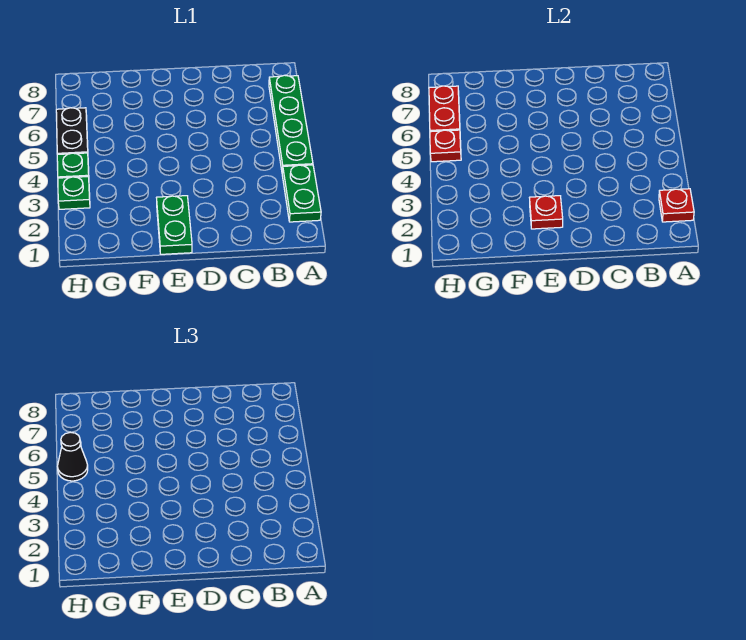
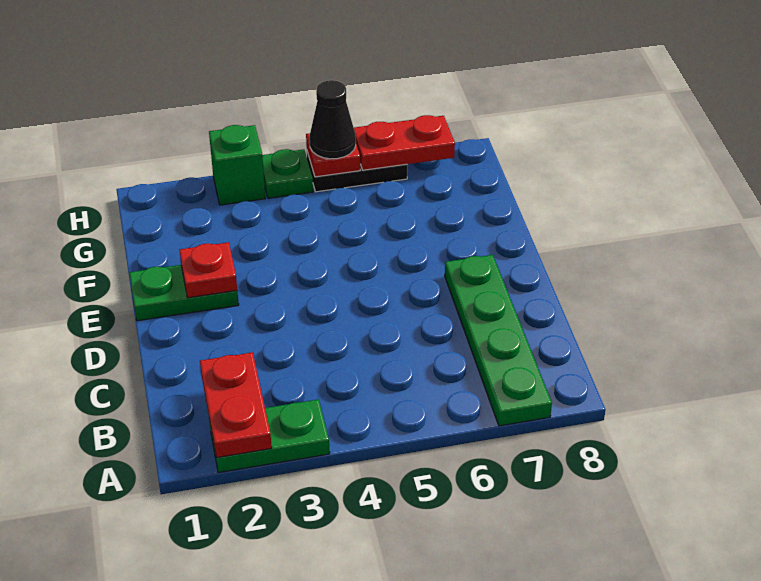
red plate A2 level 2 -> red plate A2:B2 level 2
green plate A4:A7 level 1 -> green plate A7:D7 level 1
green plate H3 level 1 -> green brick H3 level 1

